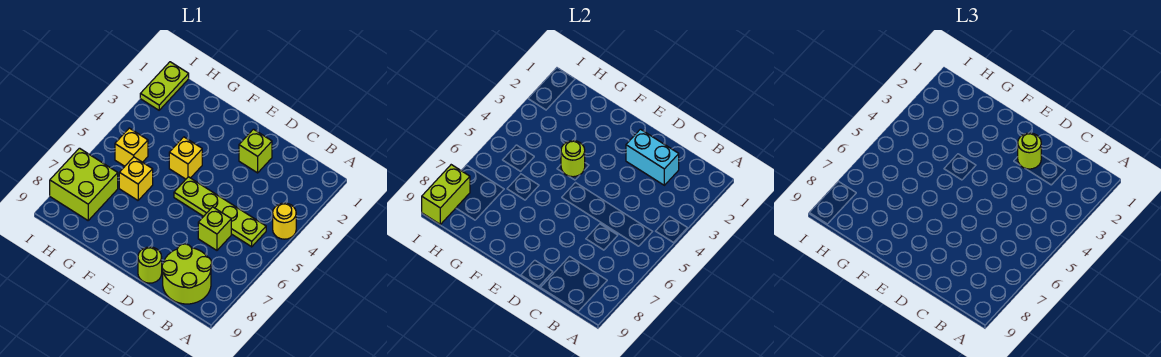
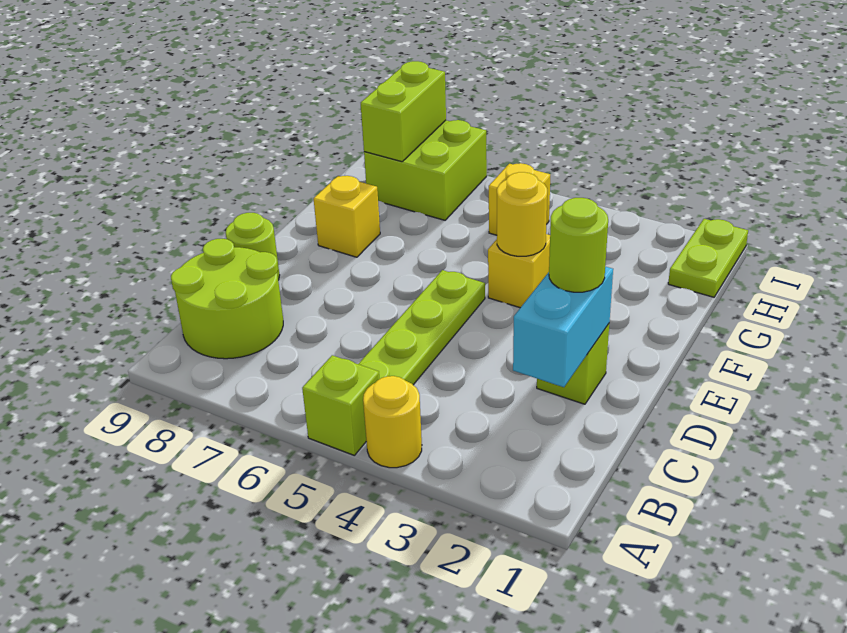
lime brick C6 level 1 -> lime brick A5 level 1
lime round brick F4 level 2 -> yellow round brick F4 level 2
yellow brick G6 level 1 -> yellow brick F8 level 1
lime plate I1:I2 level 1 -> lime plate H1:I1 level 1
lime brick I8:I9 level 2 -> lime brick H8:I8 level 2

